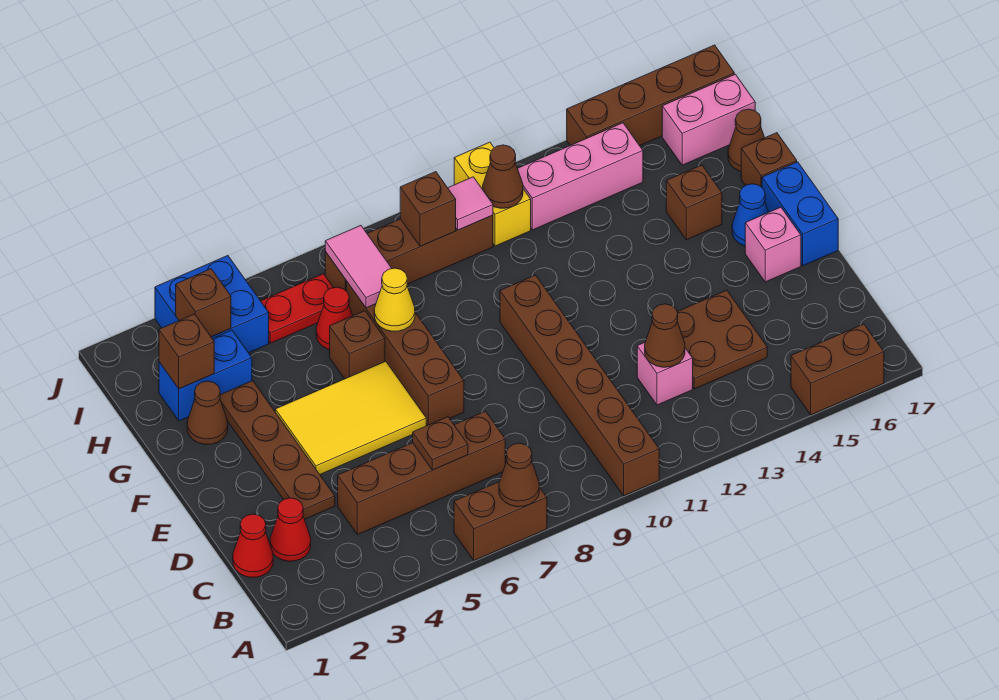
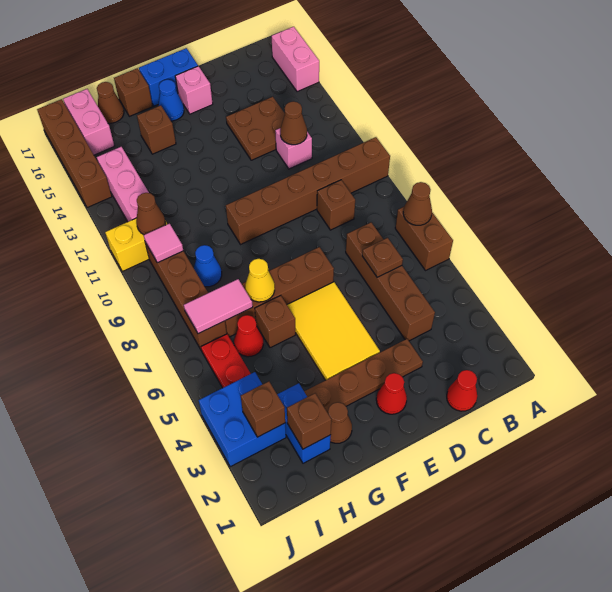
brown brick A15:A16 level 1 -> pink brick A15:A16 level 1
red cone C2 level 1 -> red cone E2 level 1
none -> blue cone H9 level 1
brown brick I9 level 2 -> brown brick C9 level 1

